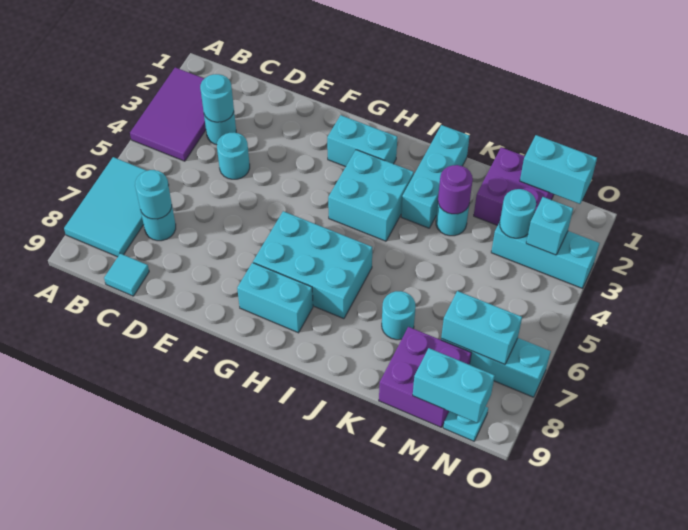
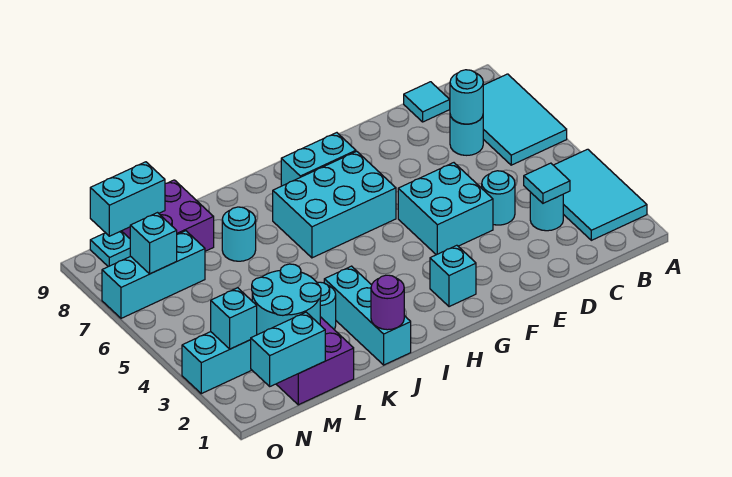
purple tile A2:B4 level 1 -> cyan tile A2:B4 level 1
cyan round brick C3 level 2 -> cyan tile C3 level 2
cyan brick G2:H2 level 1 -> cyan brick G2 level 1
cyan brick H3:I4 level 1 -> cyan brick E4:F5 level 1
purple round brick K3 level 2 -> purple round brick J1 level 2
cyan round brick M3 level 2 -> cyan round brick L2:M3 level 2
cyan brick M7:N7 level 2 -> cyan brick N7 level 2

